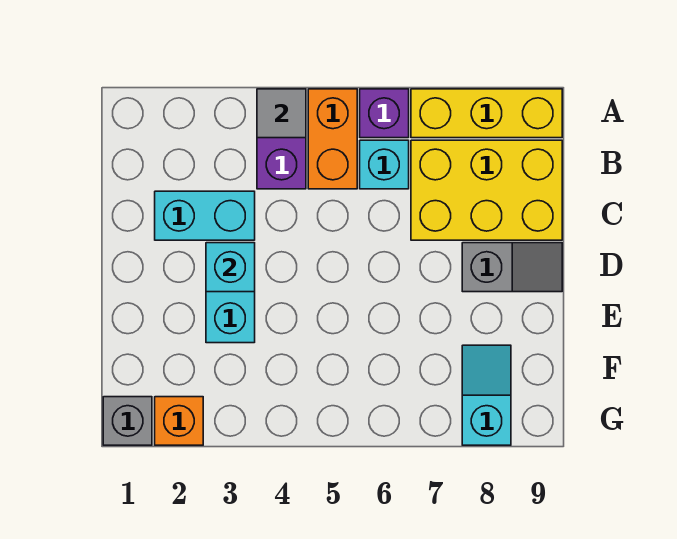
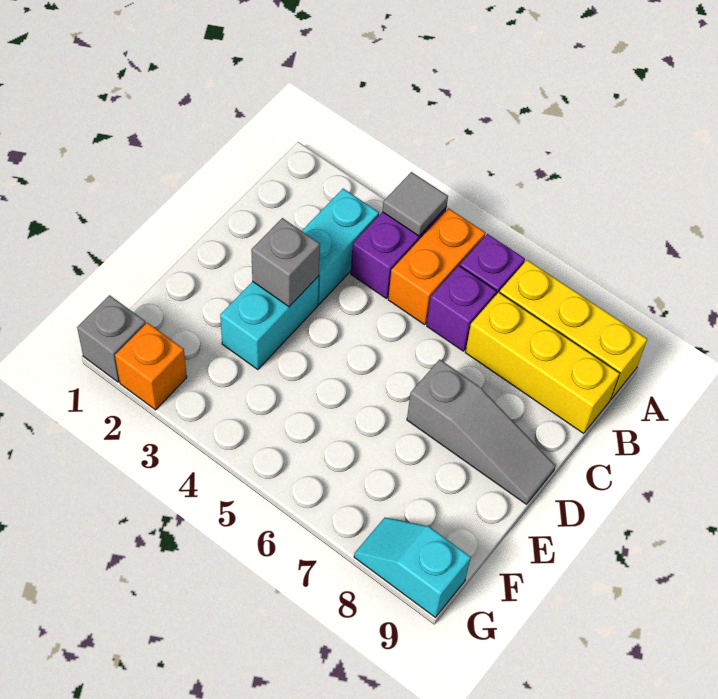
cyan brick B6 level 1 -> purple brick B6 level 1
yellow brick B7:C9 level 1 -> yellow brick B7:B9 level 1
cyan brick C2:C3 level 1 -> cyan brick B3:C3 level 1
cyan brick D3 level 2 -> grey brick D3 level 2
grey slope D8:D9 level 1 top 8 -> grey slope D7:D9 level 1 top 7
cyan slope F8:G8 level 1 top G -> cyan slope G8:G9 level 1 top 9

